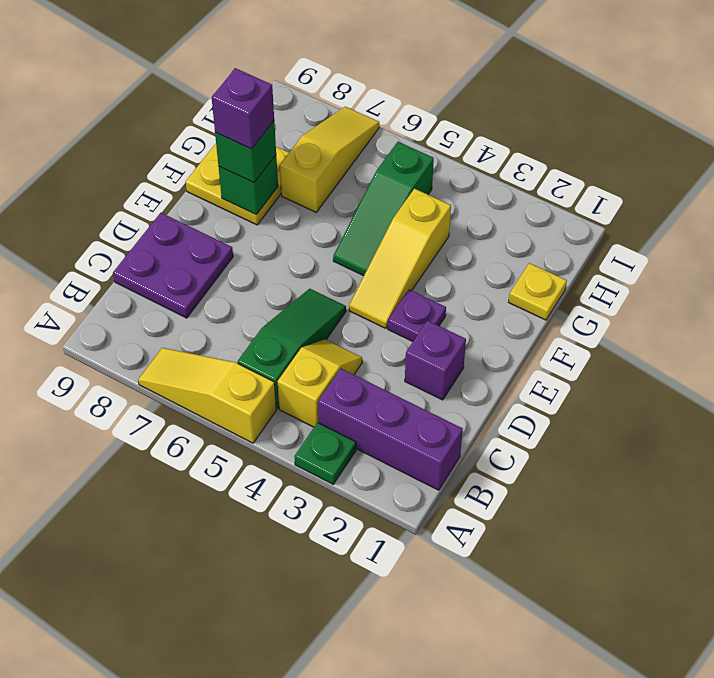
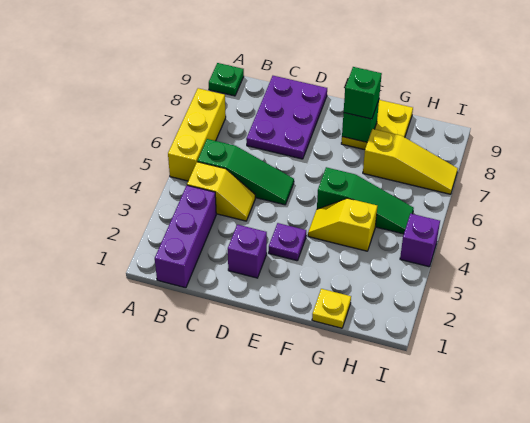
green plate A3 level 1 -> green plate A9 level 1
yellow slope A5:A7 level 1 top 5 -> yellow brick A5:A7 level 1
purple plate C8:D9 level 1 -> purple plate C7:D9 level 1
yellow slope E4:G4 level 1 top G -> yellow slope F4:G4 level 1 top G
green slope F5:H5 level 1 top H -> green slope F5:H5 level 1 top F
purple brick F8 level 4 -> purple brick I4 level 1

